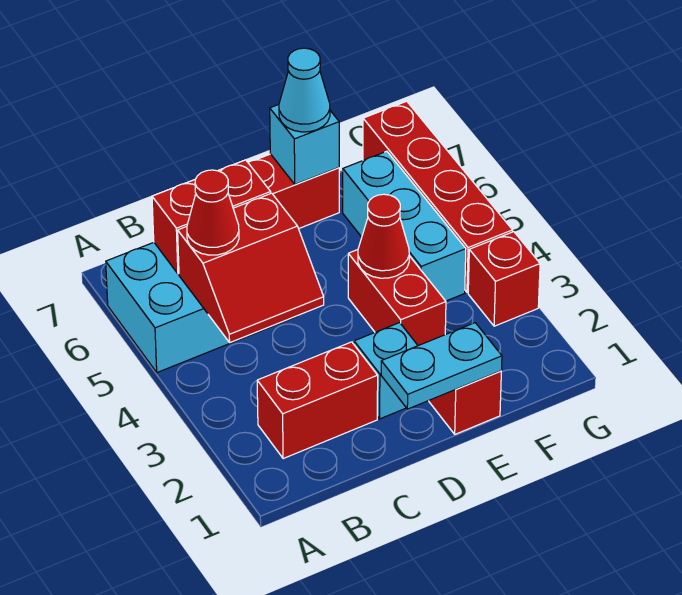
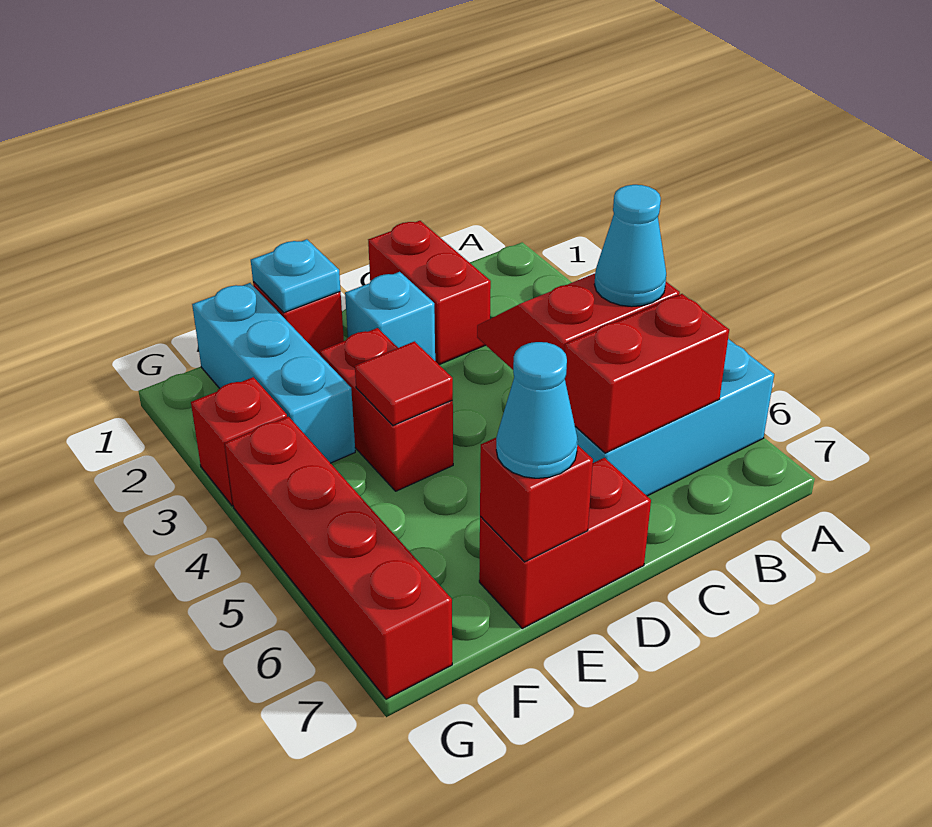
red brick B2:C2 level 1 -> red brick C1:C2 level 1
red cone B5 level 3 -> cyan cone B5 level 3
cyan plate D1:E1 level 2 -> cyan plate E1 level 2
red cone E4 level 2 -> red tile E4 level 2
cyan brick E7 level 2 -> red brick E7 level 2
cyan brick F4:F6 level 1 -> cyan brick F1:F3 level 1

